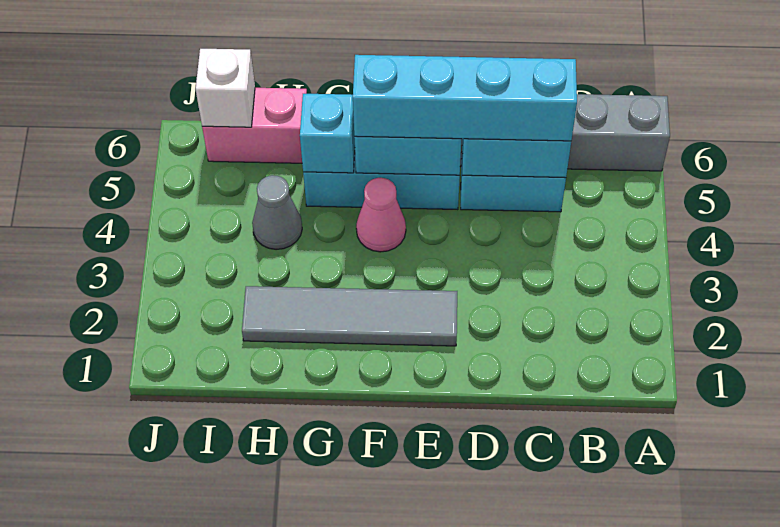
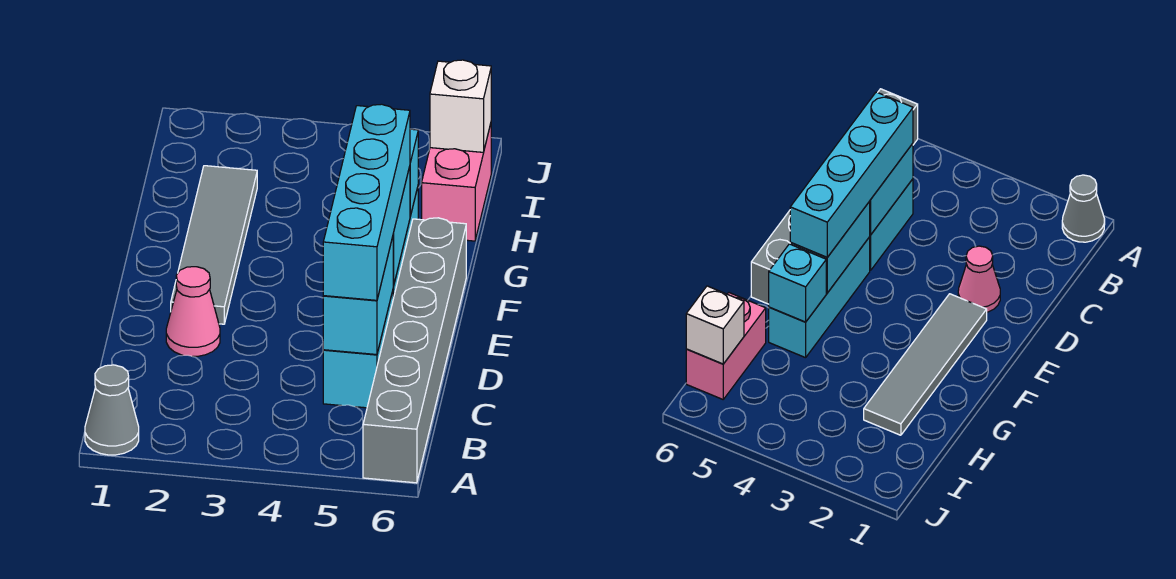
pink cone F4 level 1 -> pink cone D2 level 1
grey cone H4 level 1 -> grey cone A1 level 1

